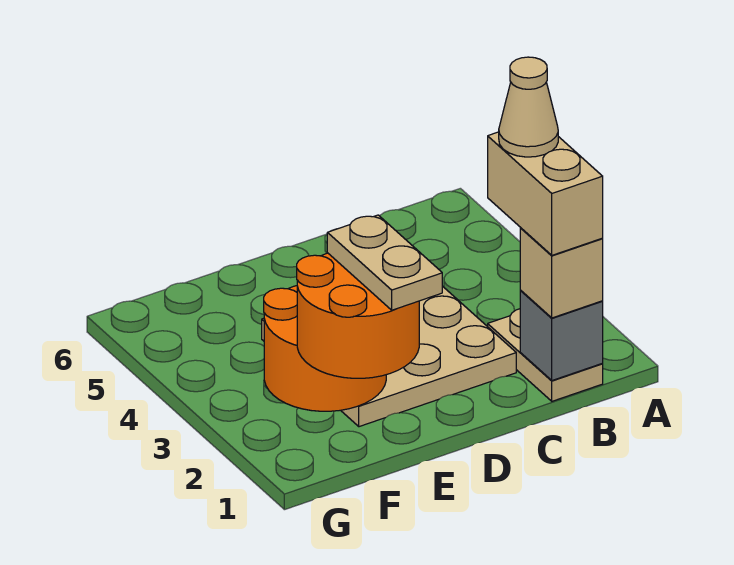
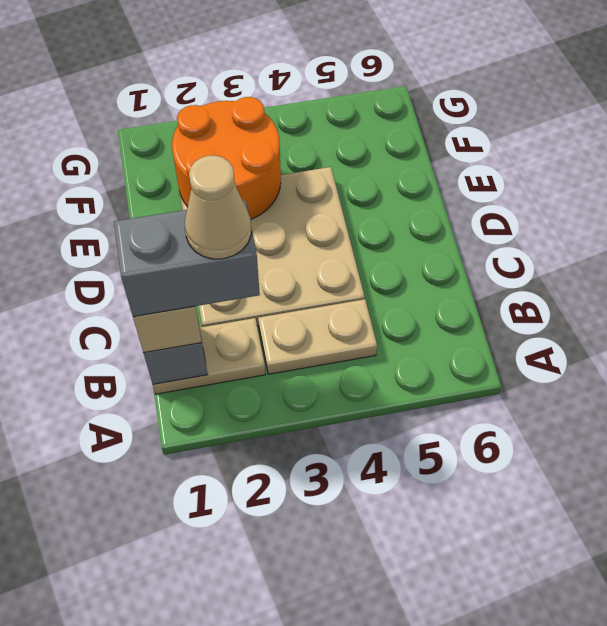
tan brick B1:B2 level 4 -> grey brick B1:B2 level 4
orange round brick E1:F2 level 3 -> none
tan plate E1:E2 level 4 -> tan plate B3:B4 level 1

